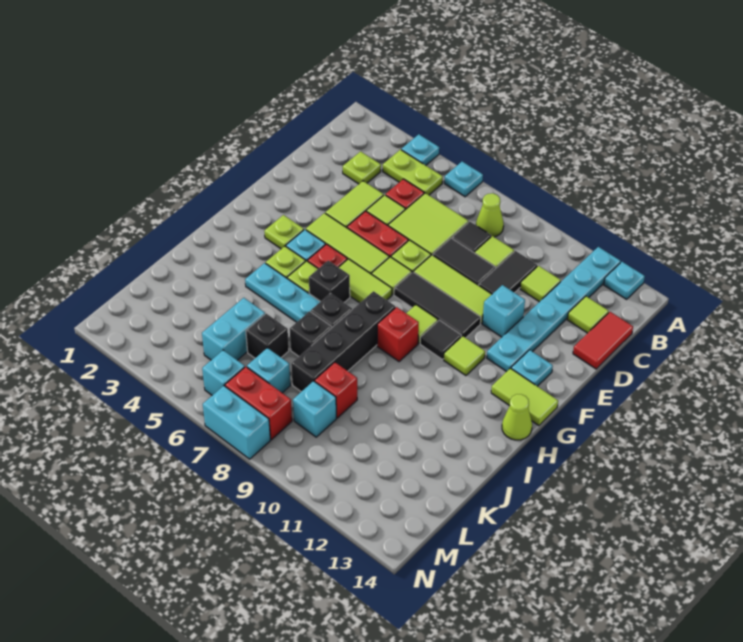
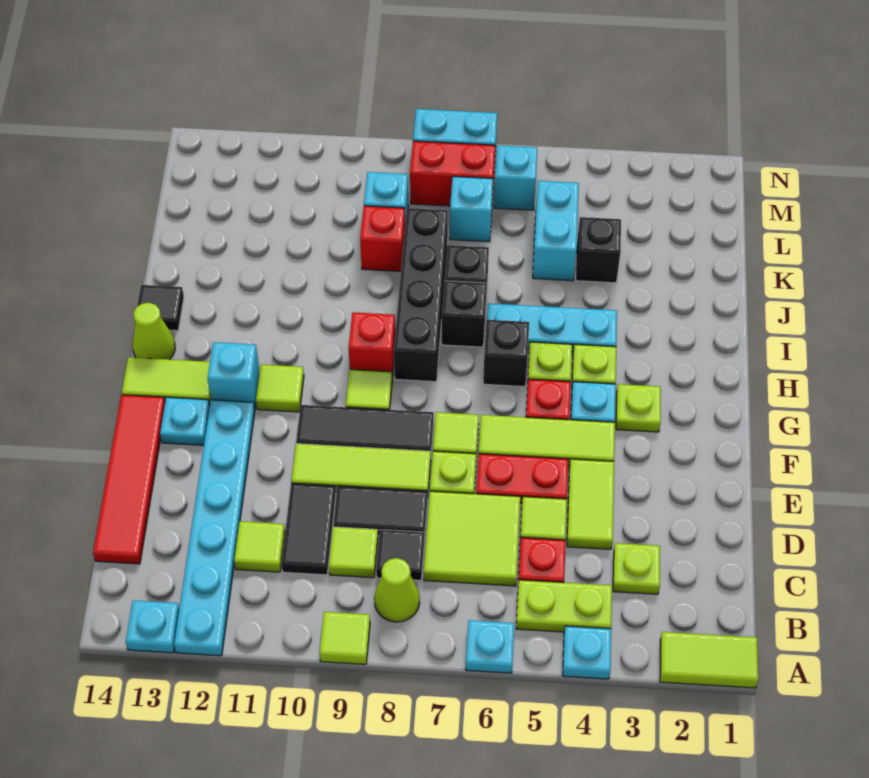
lime tile C13 level 1 -> lime tile A9 level 1
red tile C14:D14 level 1 -> red tile C14:F14 level 1
cyan brick E11 level 1 -> cyan brick G12 level 1
lime tile G6:G7 level 1 -> lime tile A1:A2 level 1
black tile G10 level 1 -> black tile I14 level 1
black brick K6 level 1 -> black brick K4 level 1

